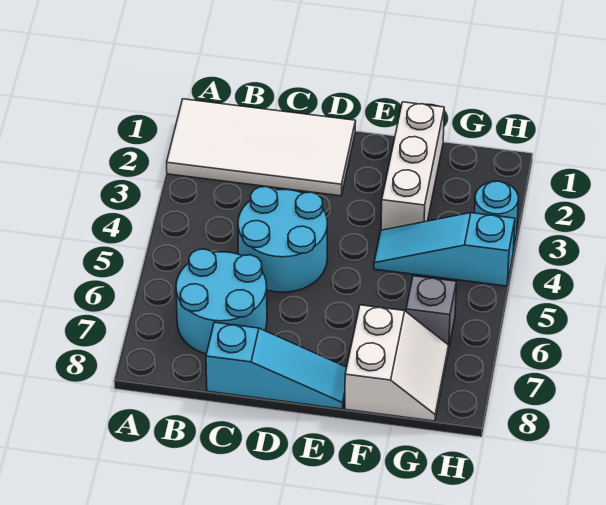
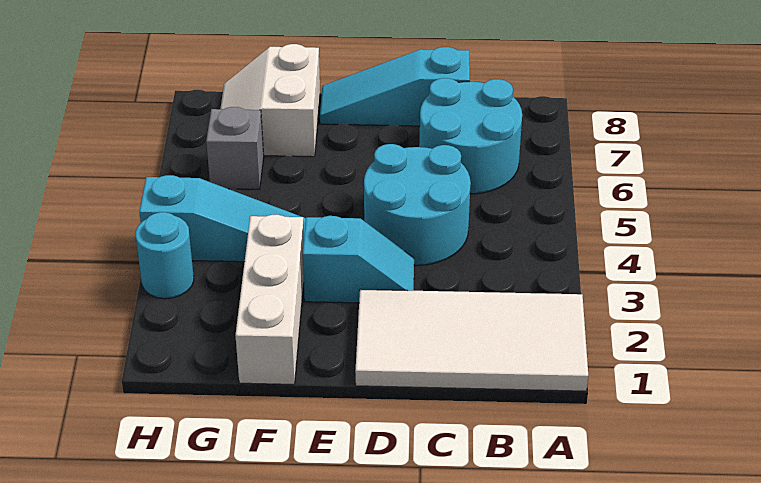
none -> cyan slope D3:E3 level 1 top E

